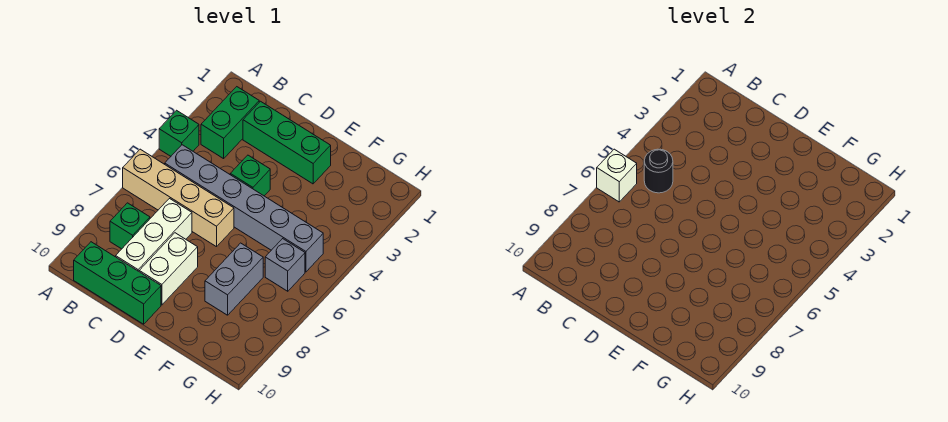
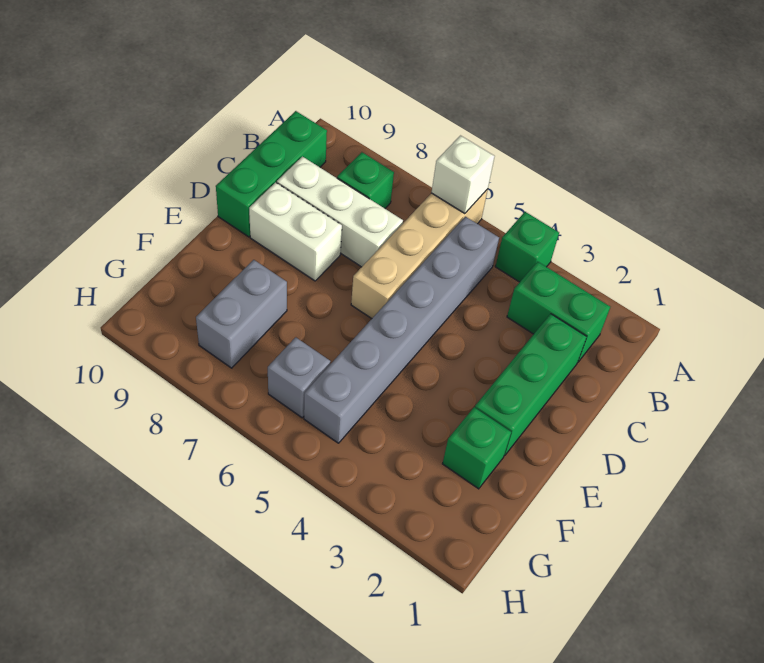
black round brick B5 level 2 -> none
green brick D4 level 1 -> green brick F2 level 1
grey brick F7:F8 level 1 -> grey brick F8:G8 level 1

